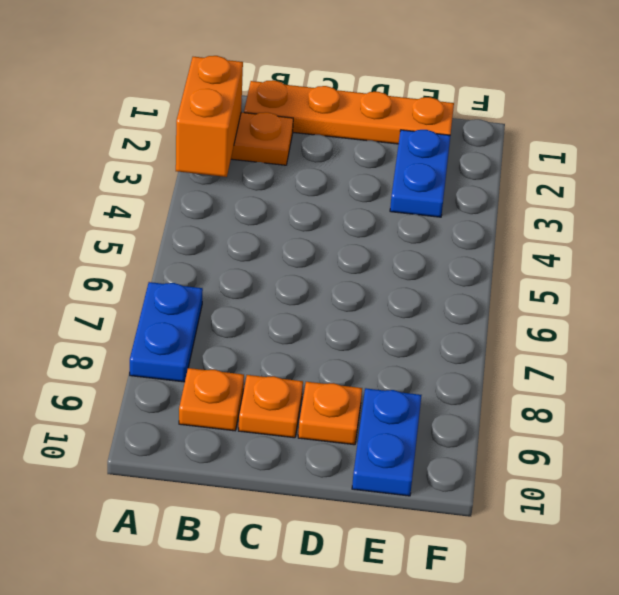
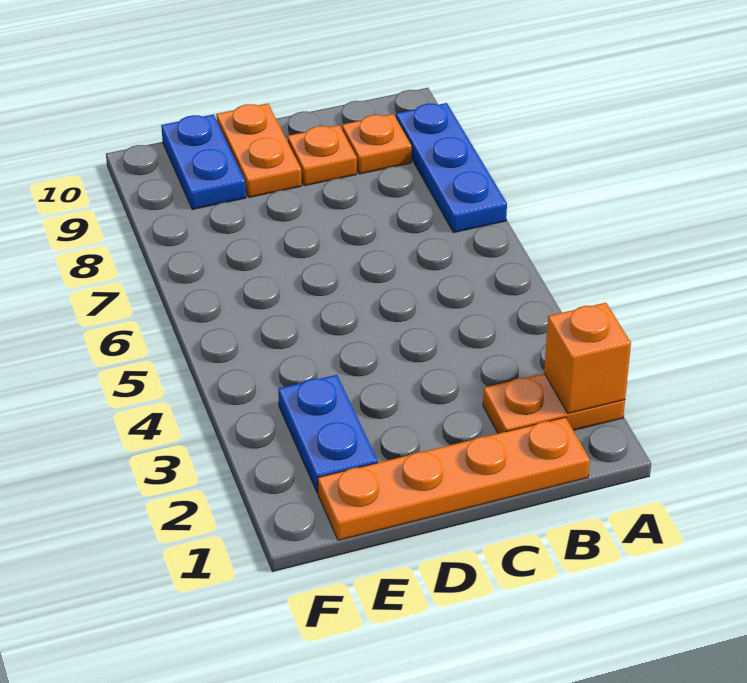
orange brick A2:A3 level 2 -> orange brick A2 level 2
blue plate A7:A8 level 1 -> blue plate A7:A9 level 1
orange plate D9 level 1 -> orange plate D9:D10 level 1

